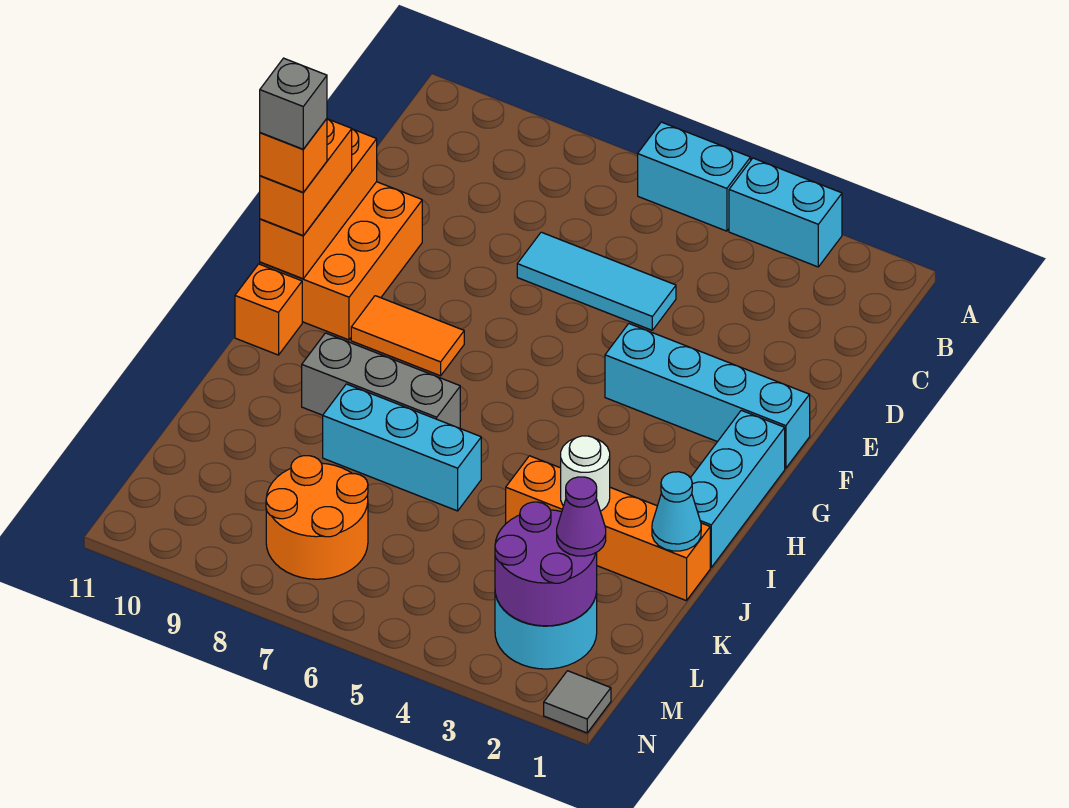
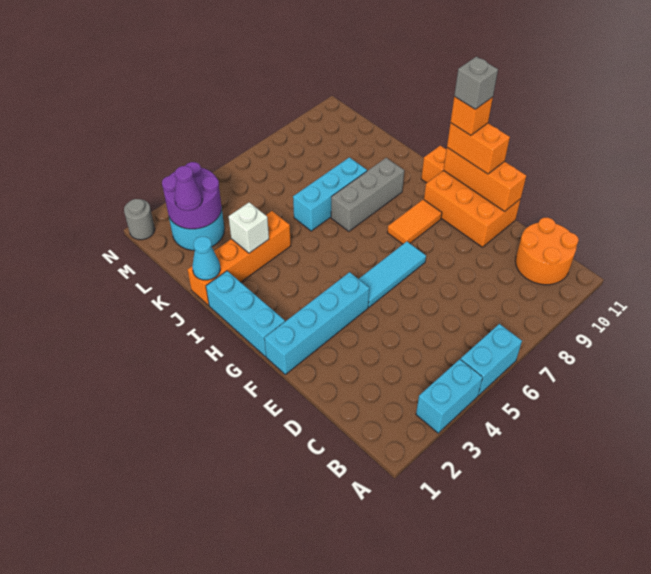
cyan tile D5:D7 level 1 -> cyan tile F5:F7 level 1
white round brick J3 level 2 -> white brick J3 level 2
orange round brick L7:M8 level 1 -> orange round brick B10:C11 level 1
grey tile N1 level 1 -> grey round brick N1 level 1

